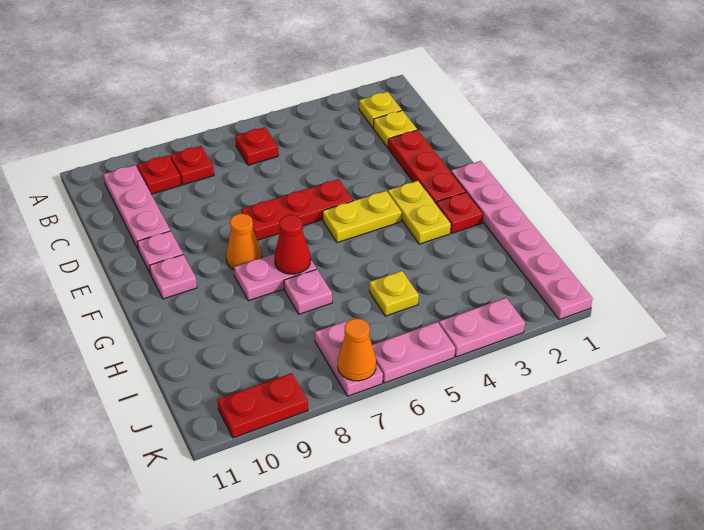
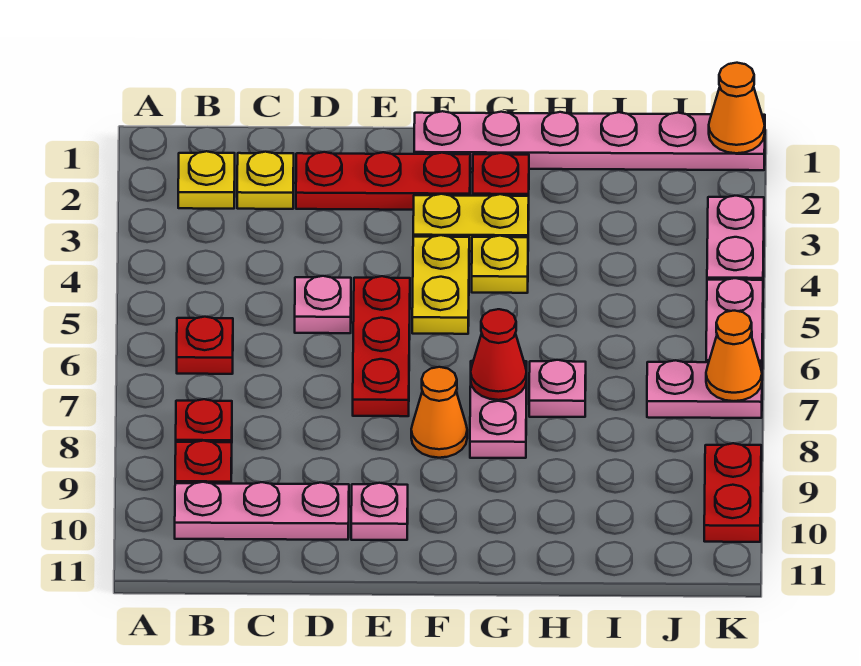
pink plate F10 level 1 -> pink plate D5 level 1
yellow plate I5 level 1 -> yellow plate G4 level 1
none -> orange cone K1 level 2

